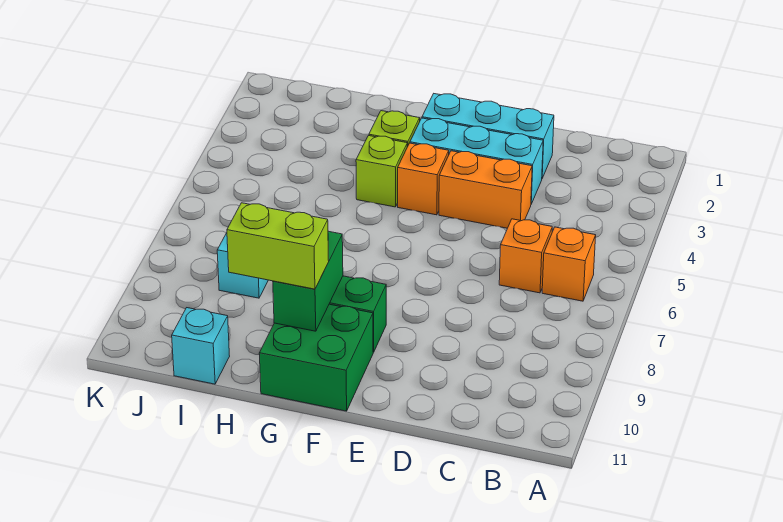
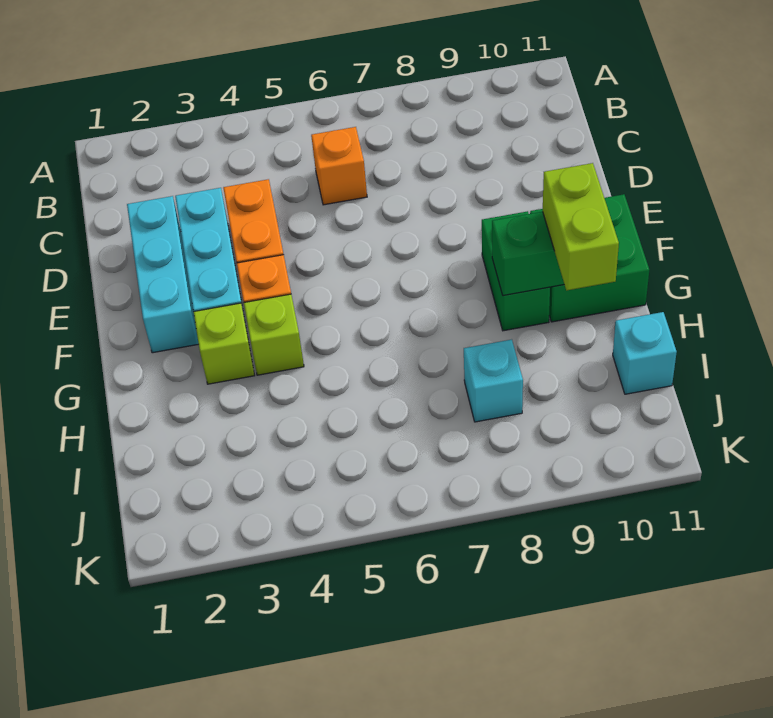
orange brick B6 level 1 -> none

